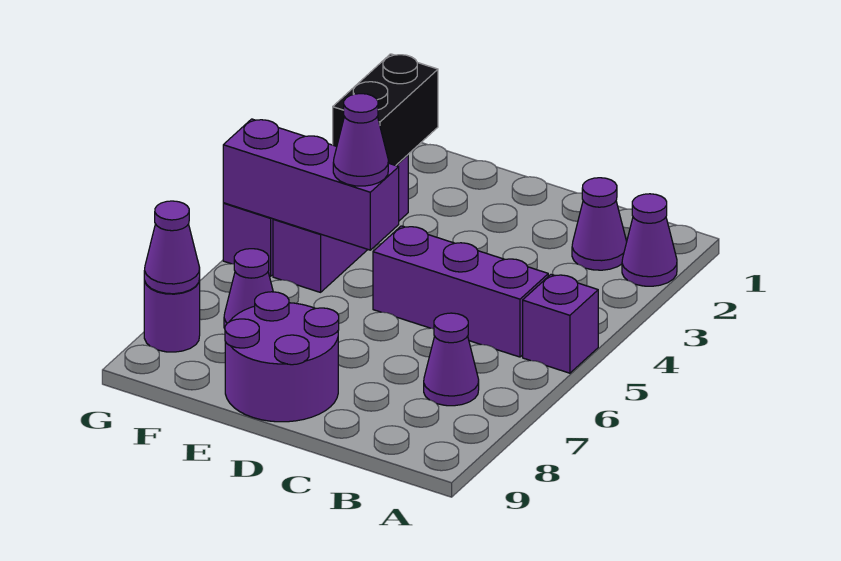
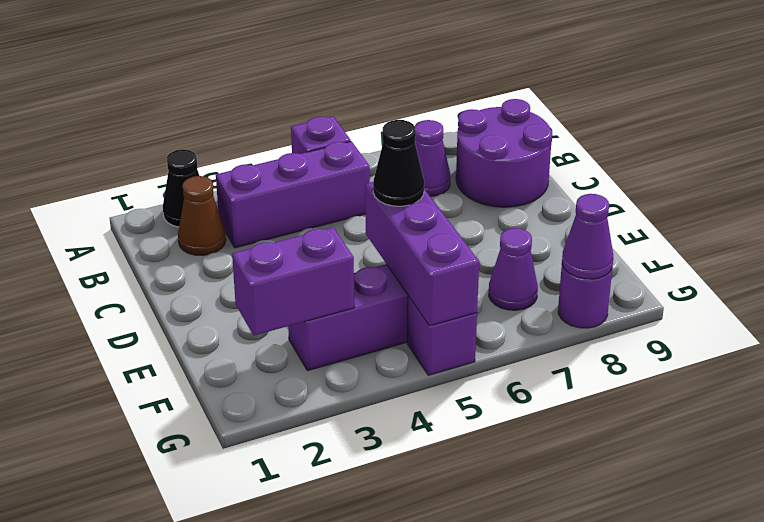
purple cone A2 level 1 -> black cone A2 level 1
purple cone B2 level 1 -> brown cone B2 level 1
purple brick B5:D5 level 1 -> purple brick B3:B5 level 1
purple round brick D8:E9 level 1 -> purple round brick B8:C9 level 1
purple cone E5 level 3 -> black cone E5 level 3
black brick F2:F3 level 2 -> purple brick F2:F3 level 2

